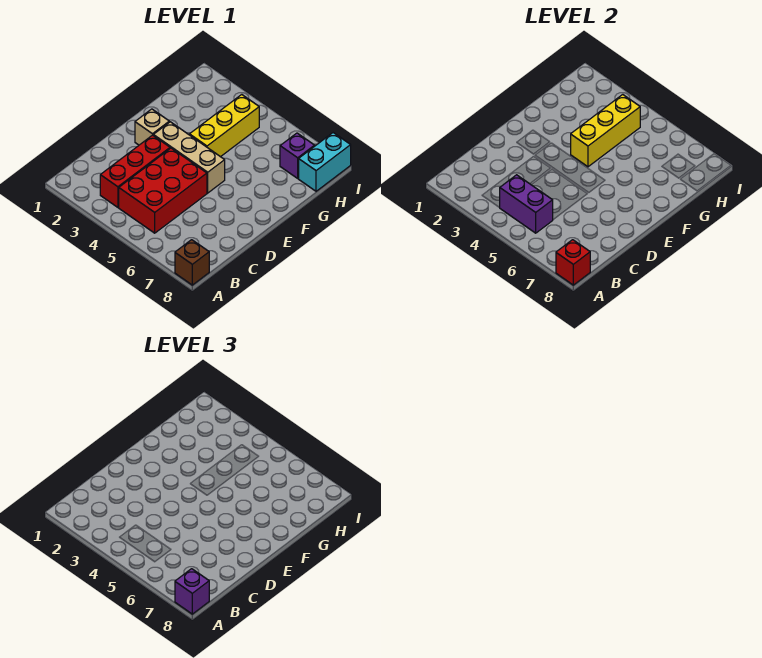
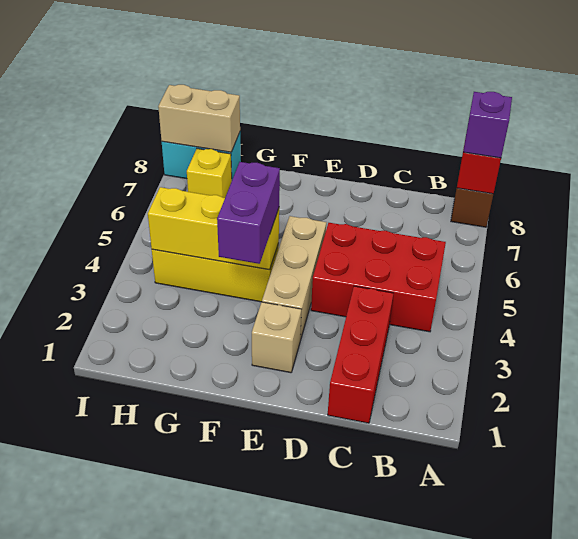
red brick B3:D3 level 1 -> red brick C1:C3 level 1
purple brick B4:B5 level 2 -> purple brick F3:F4 level 3
purple brick H7 level 1 -> yellow brick H7 level 1
none -> tan brick H8:I8 level 2

